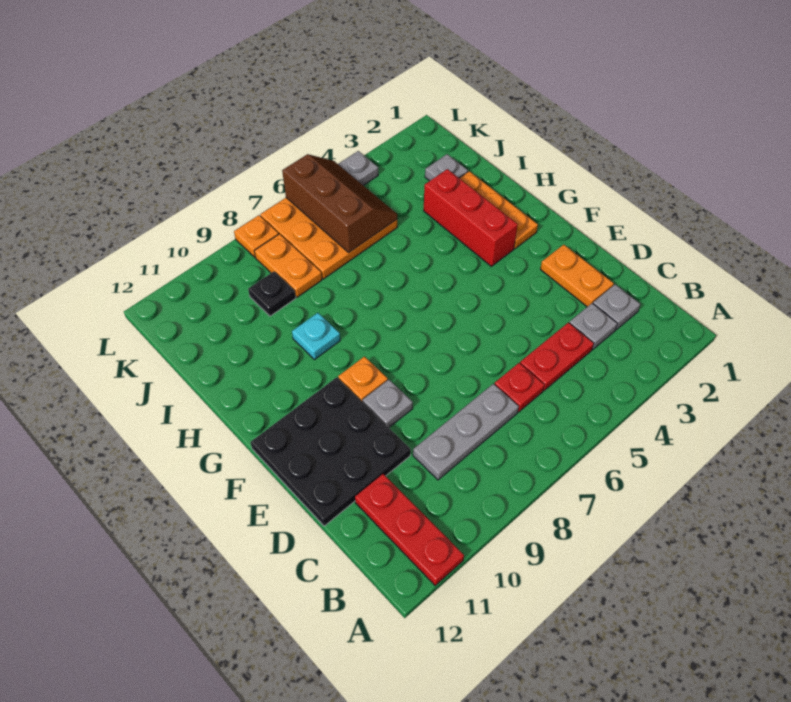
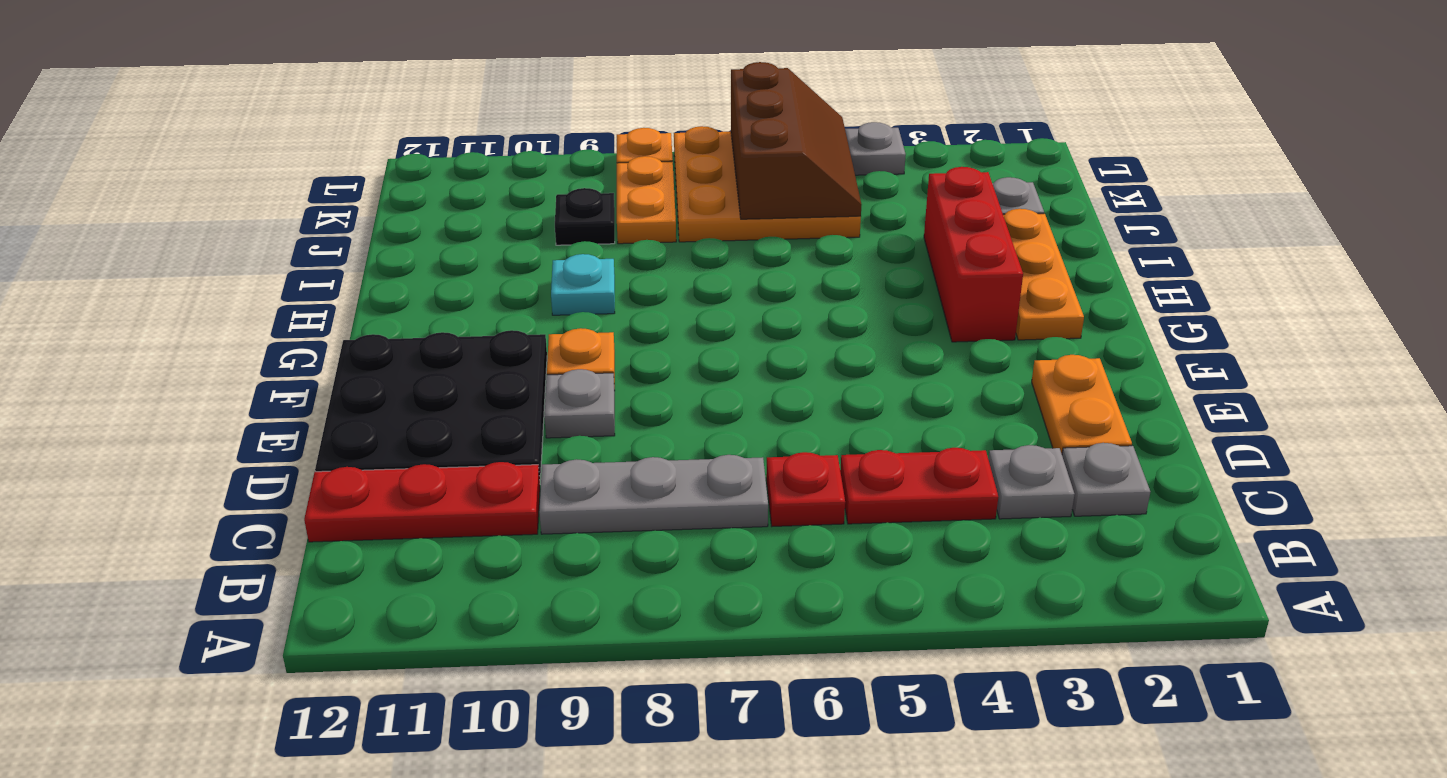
red plate A11:C11 level 1 -> red plate C10:C12 level 1

